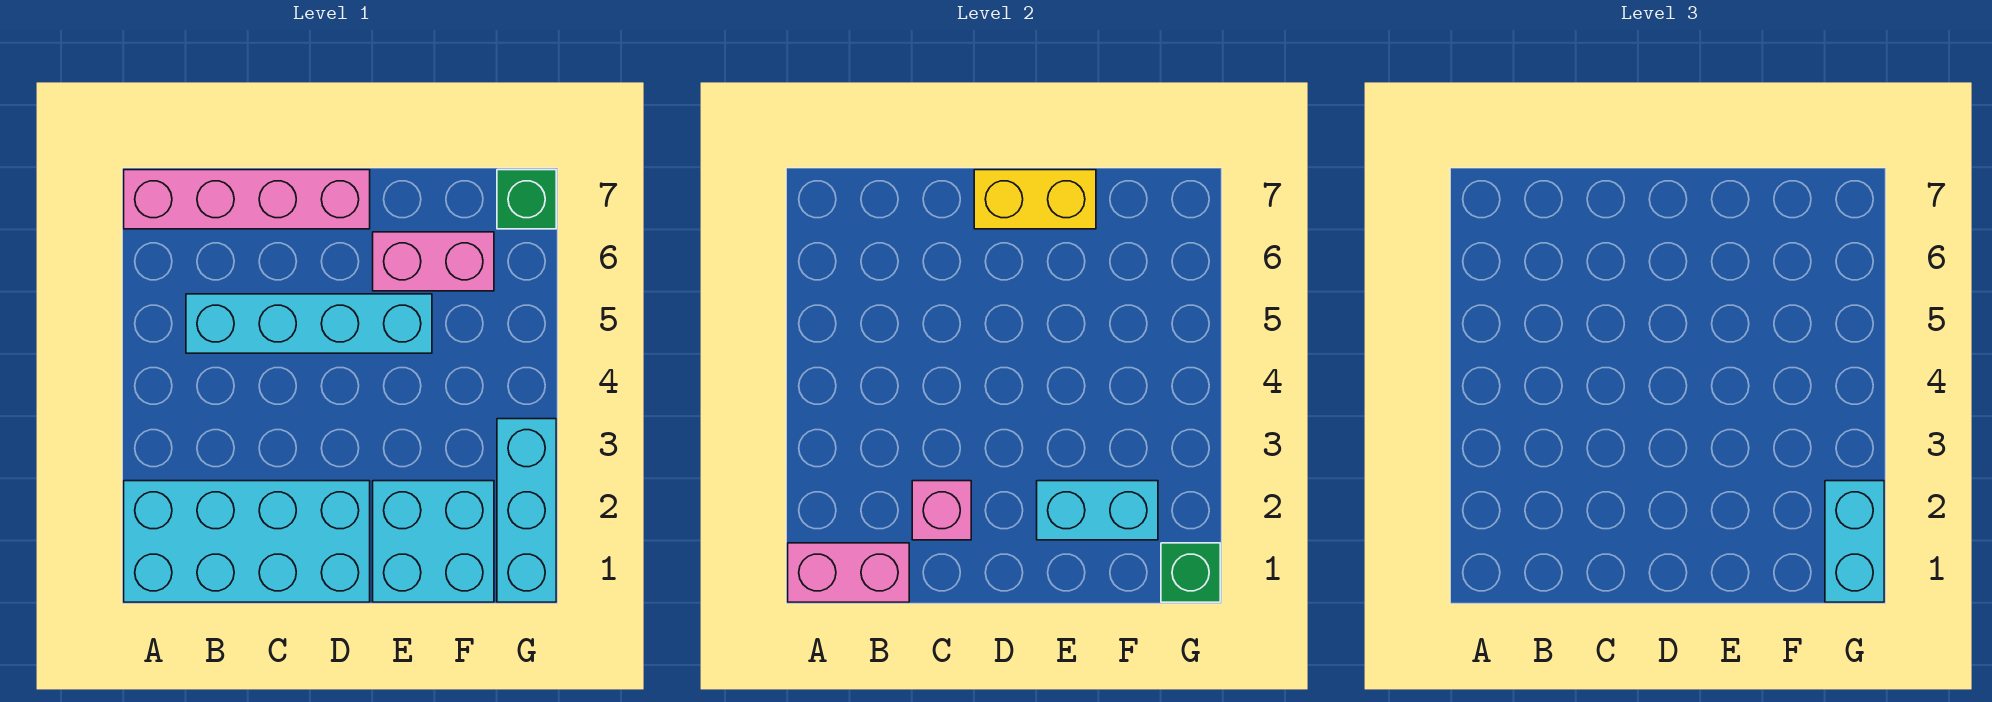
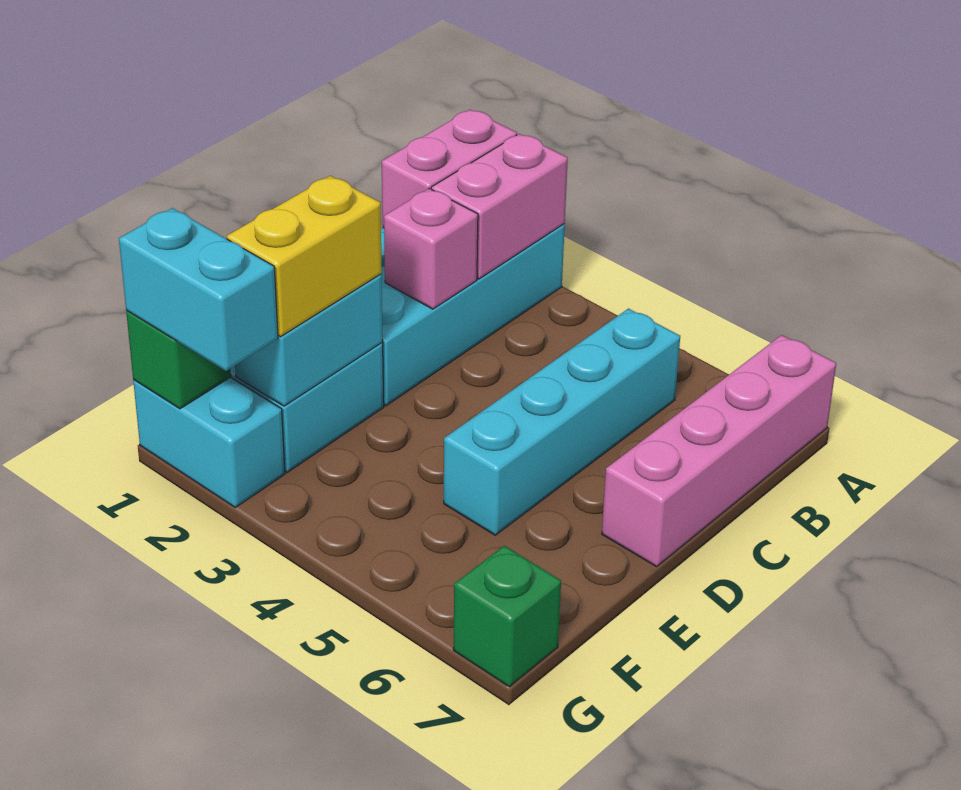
yellow brick D7:E7 level 2 -> yellow brick E2:F2 level 3
pink brick E6:F6 level 1 -> pink brick A2:B2 level 2
cyan brick G1:G3 level 1 -> cyan brick G1:G2 level 1

